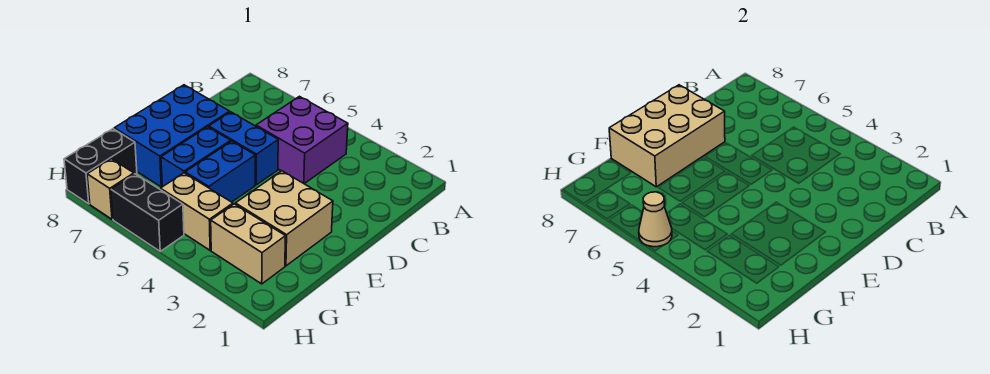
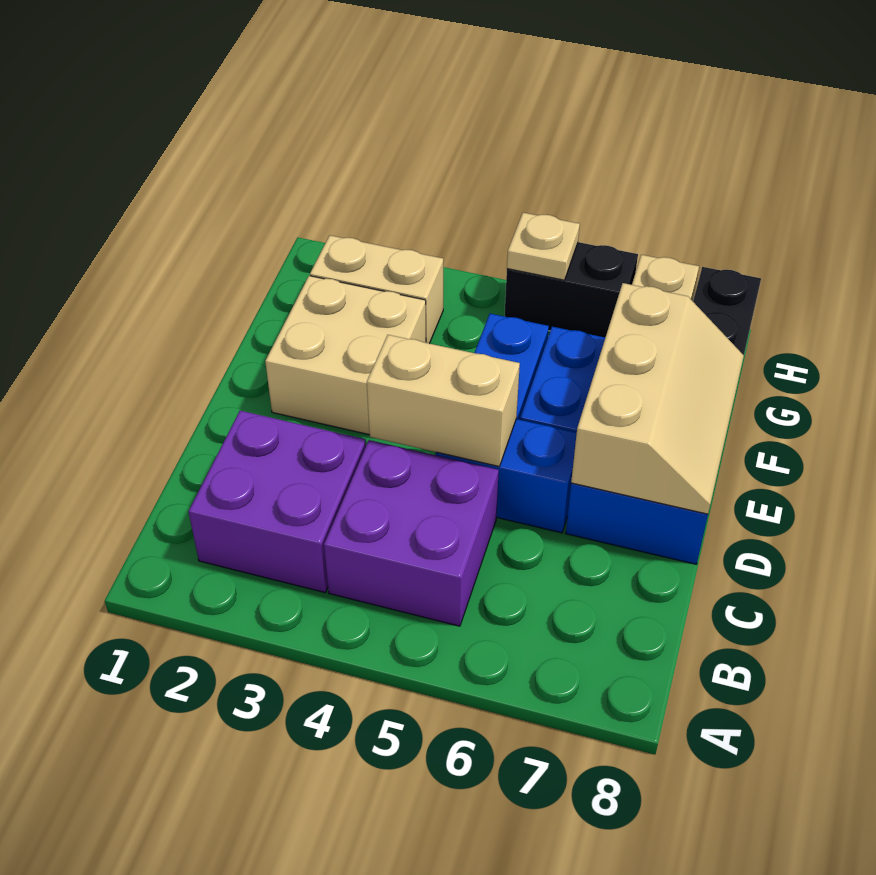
none -> purple brick B2:C3 level 1
tan brick D7:F8 level 2 -> tan slope D7:F8 level 2 top 7
tan brick G4:G5 level 1 -> tan brick D4:D5 level 2
tan cone H5 level 2 -> tan plate H5 level 2

